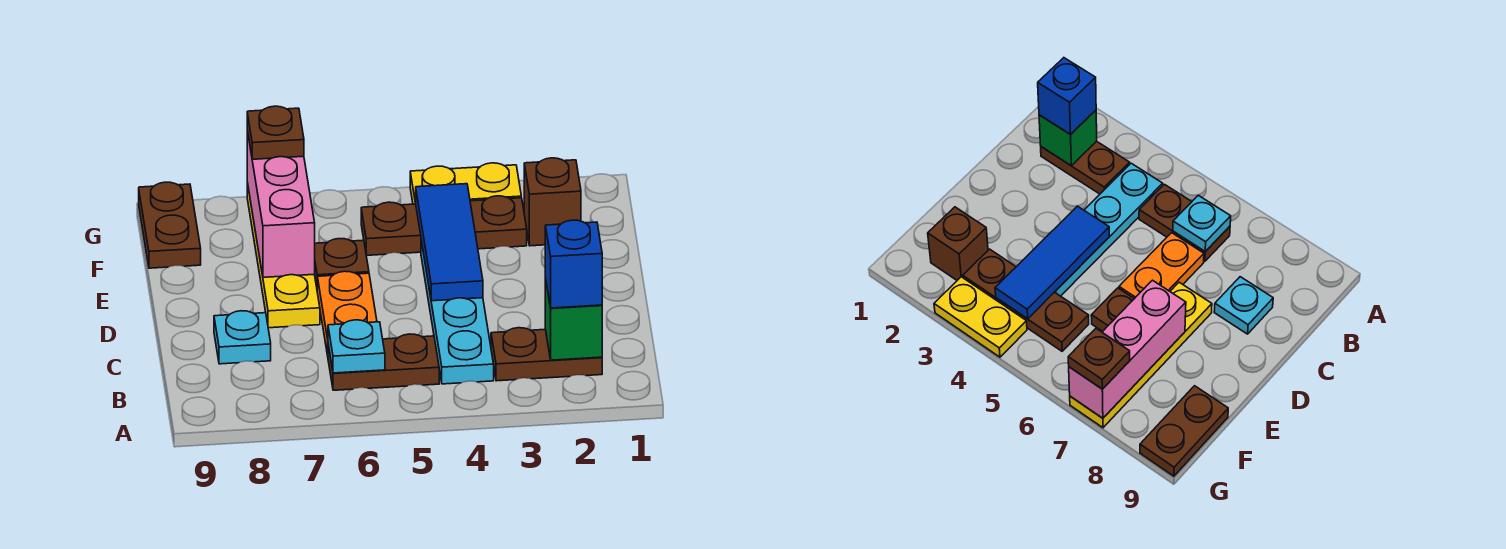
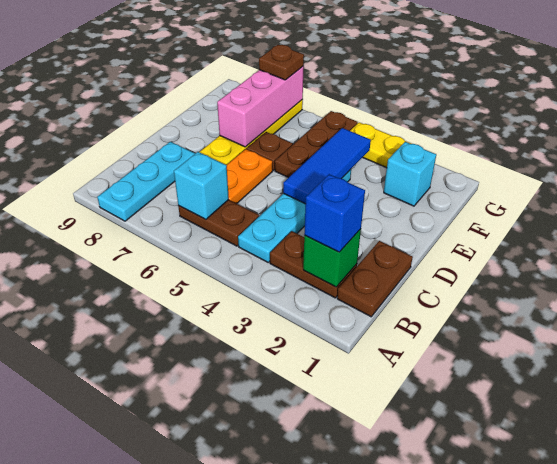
cyan plate B6 level 2 -> cyan brick B6 level 2
cyan plate C8 level 1 -> cyan plate A8:C8 level 1
brown brick F2 level 1 -> cyan brick F2 level 1
brown plate F3:F5 level 1 -> brown plate E5:G5 level 1
brown plate F9:G9 level 1 -> brown plate B1:C1 level 1

